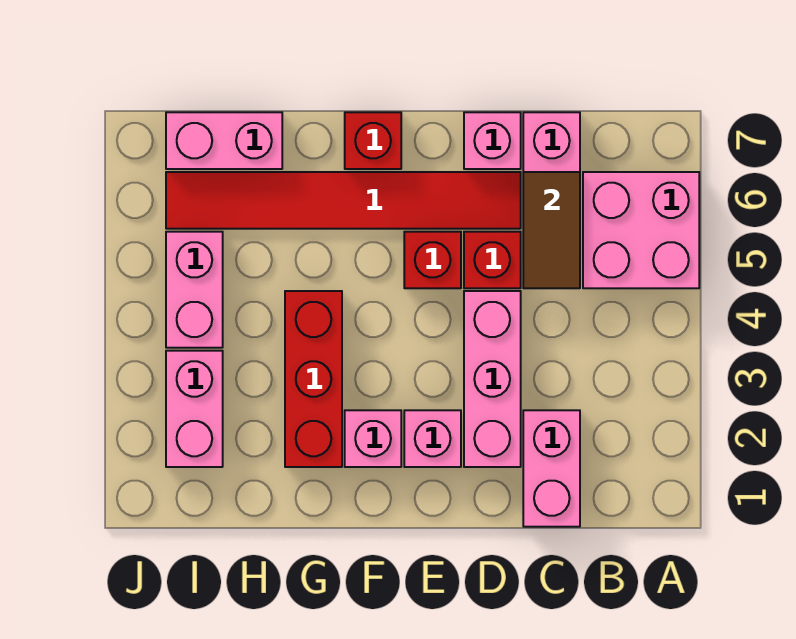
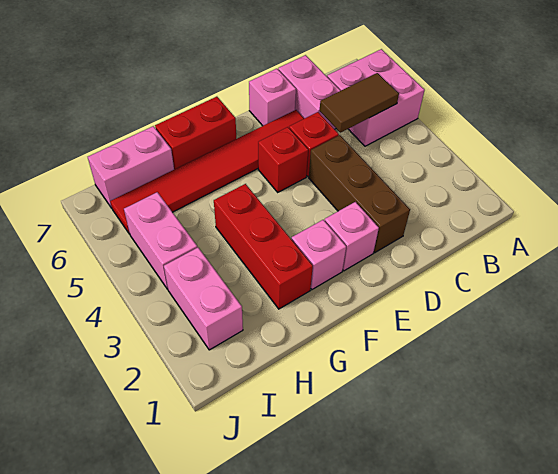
pink brick C1:C2 level 1 -> none
brown tile C5:C6 level 2 -> brown tile B5:C5 level 2
pink brick D2:D4 level 1 -> brown brick D2:D4 level 1
red brick F7 level 1 -> red brick F7:G7 level 1

